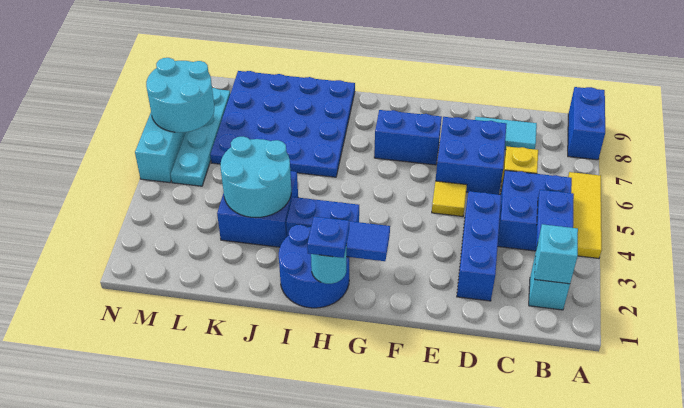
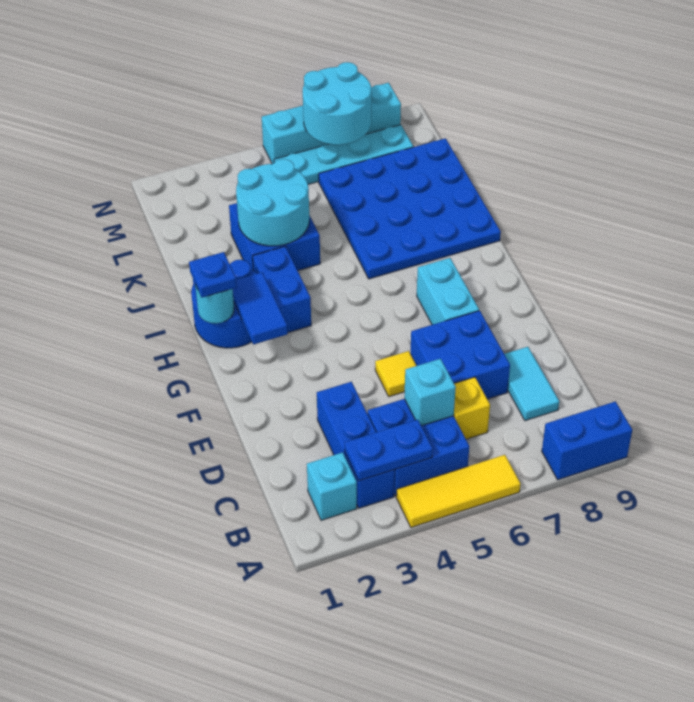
cyan brick B2 level 2 -> cyan brick C5 level 2
blue brick D2:D4 level 1 -> blue brick B3:D3 level 1
blue brick F7:G7 level 1 -> cyan brick F7:G7 level 1

